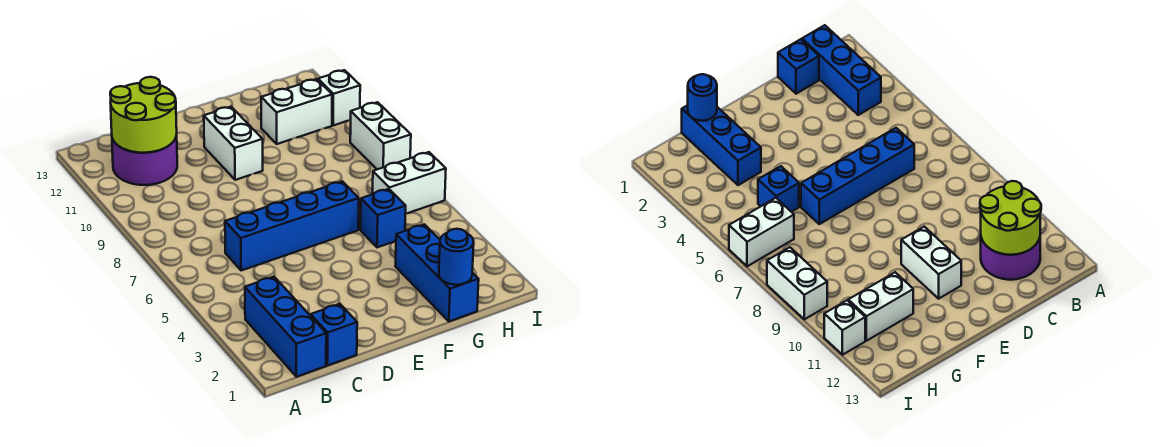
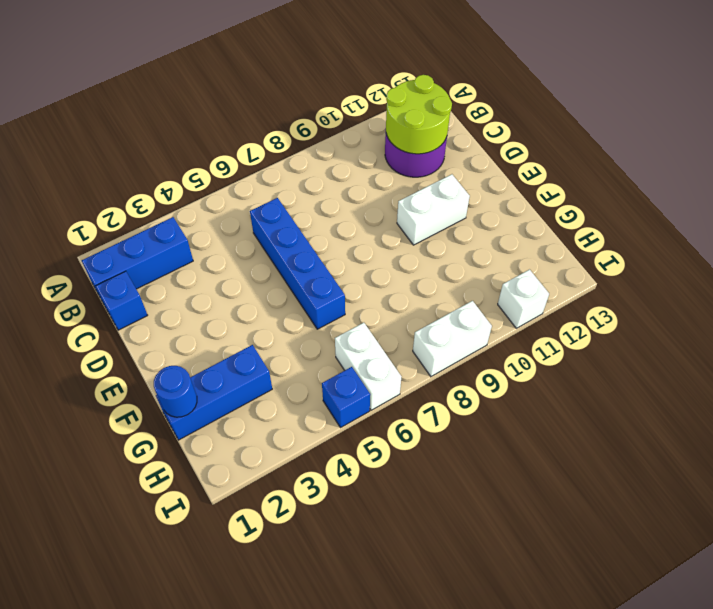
blue brick G5 level 1 -> blue brick I5 level 1
white brick G11:H11 level 1 -> none

